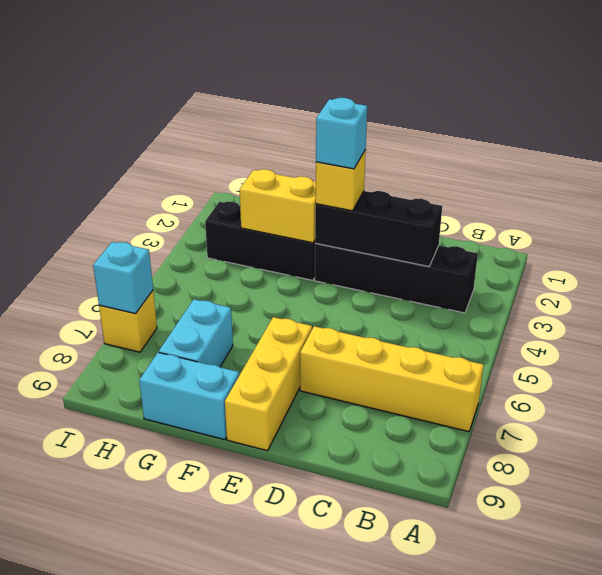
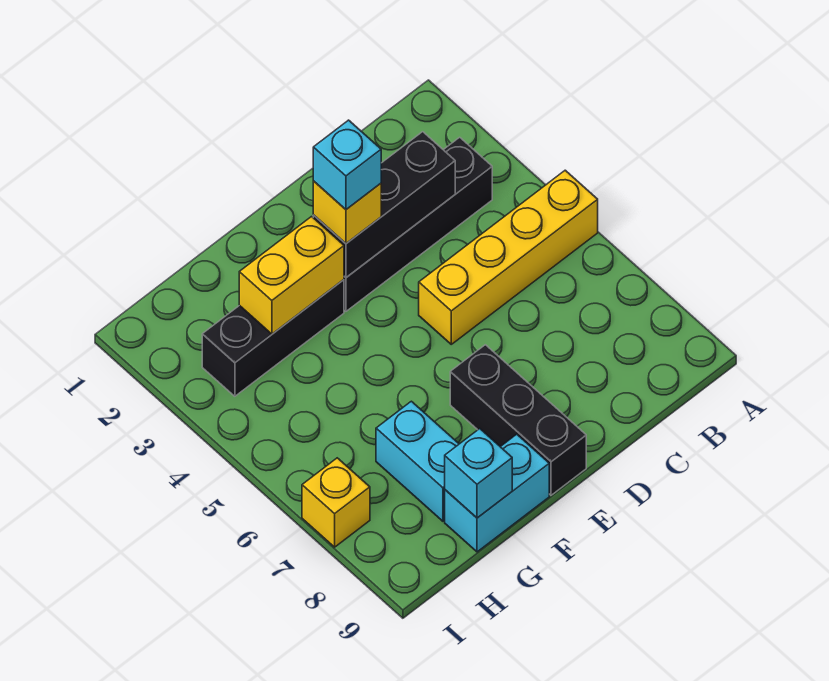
yellow brick A7:D7 level 1 -> yellow brick A5:D5 level 1
yellow brick E7:E9 level 1 -> black brick E7:E9 level 1
cyan brick I7 level 2 -> cyan brick G9 level 2

